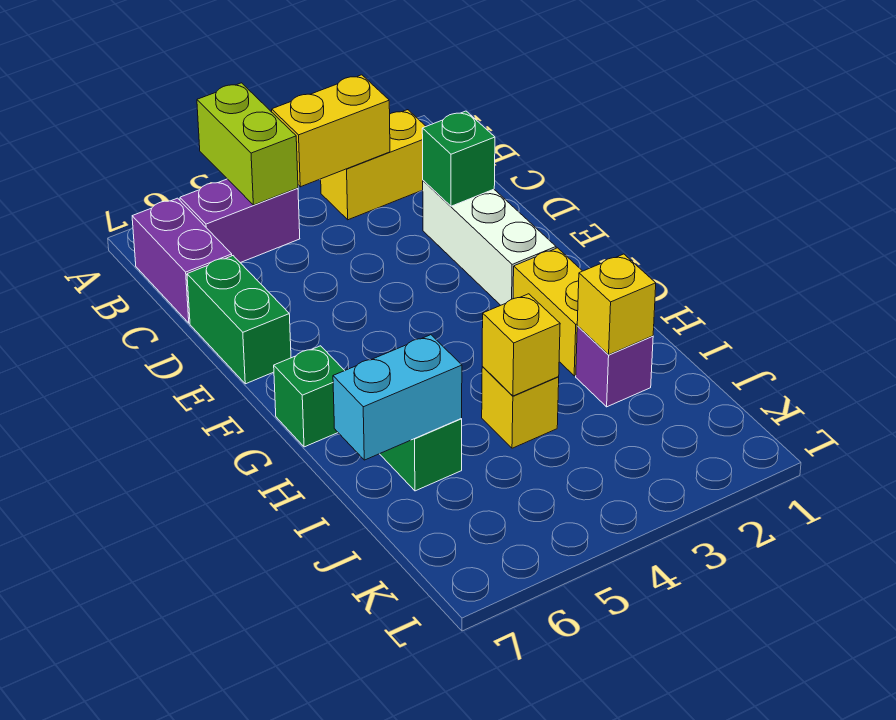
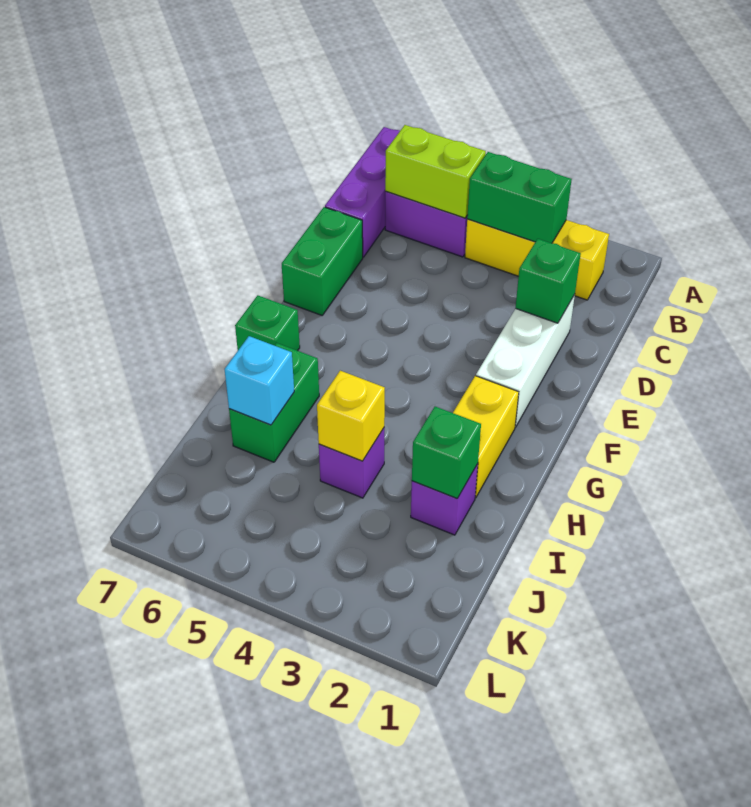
lime brick A5:B5 level 2 -> lime brick B5:B6 level 2
yellow brick B2:B3 level 1 -> yellow brick B2:B4 level 1
yellow brick B3:B4 level 2 -> green brick B3:B4 level 2
purple brick B7:C7 level 1 -> purple brick A7:C7 level 1
yellow brick I2 level 2 -> green brick I2 level 2
yellow brick I4 level 1 -> purple brick I4 level 1
cyan brick I6:I7 level 2 -> cyan brick I6 level 2

